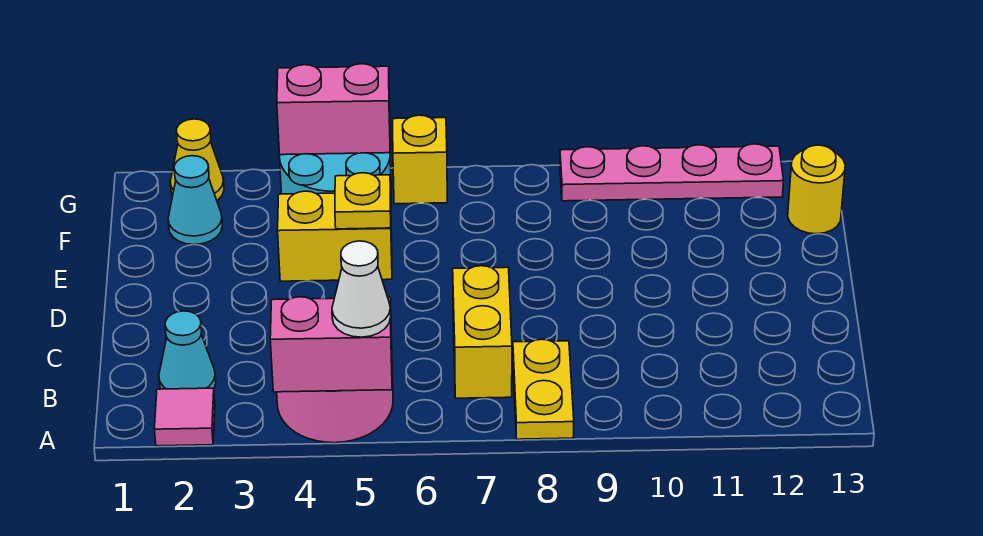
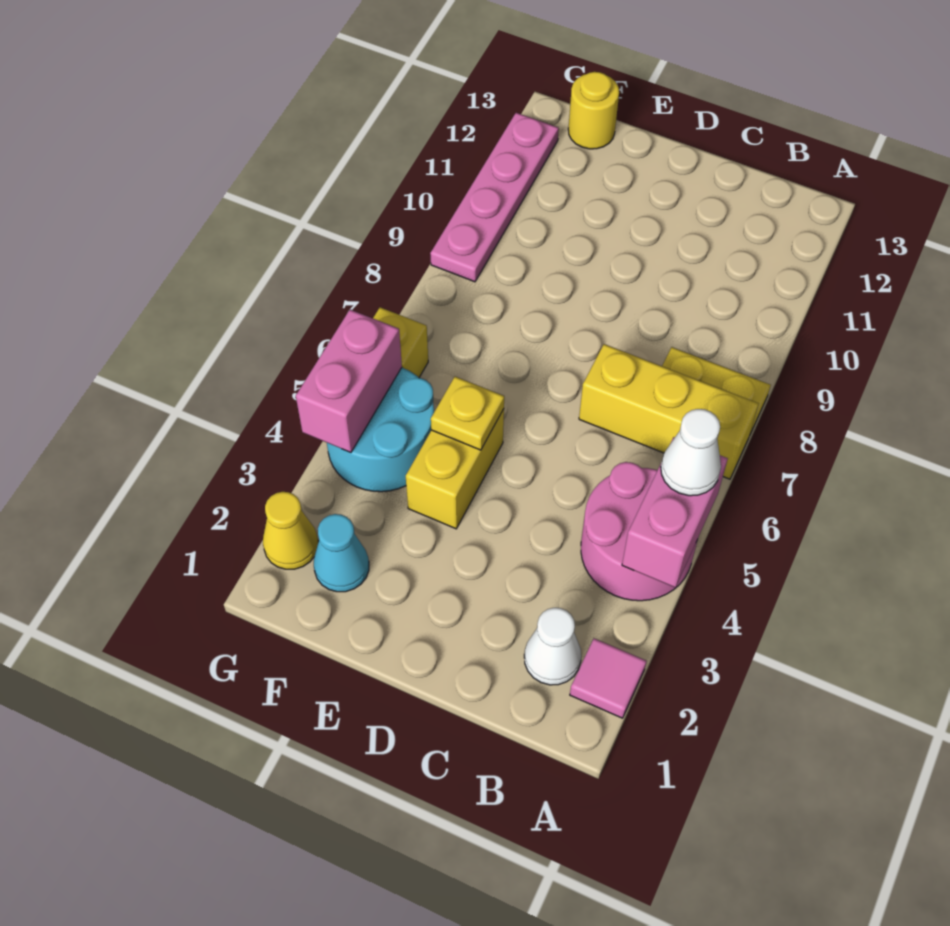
cyan cone B2 level 1 -> white cone B2 level 1
yellow brick B7:C7 level 1 -> yellow brick A7:C7 level 1

